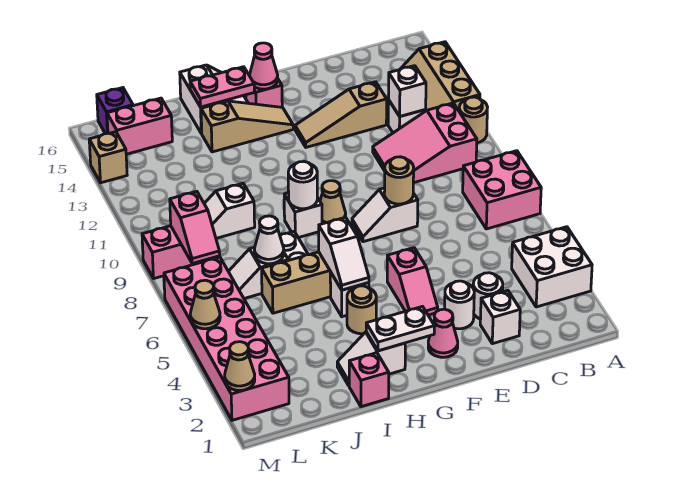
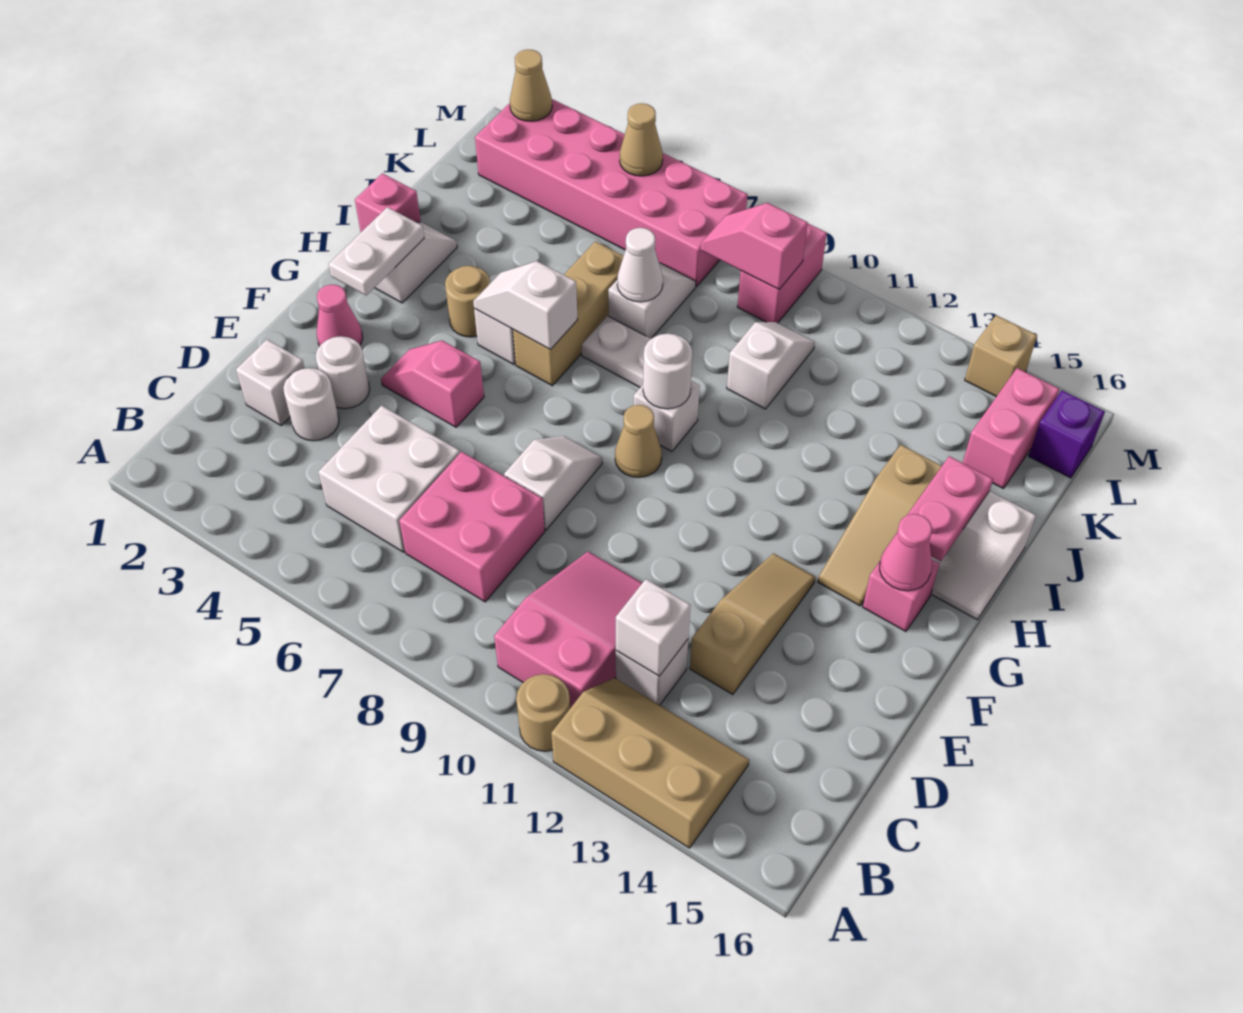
white brick A3:B4 level 1 -> white brick C5:D6 level 1
pink brick A7:B8 level 1 -> pink brick C7:D8 level 1
tan round brick E8 level 2 -> none

